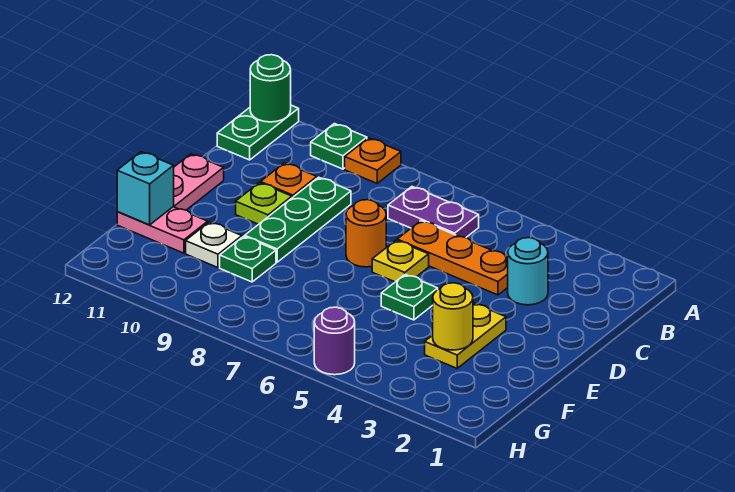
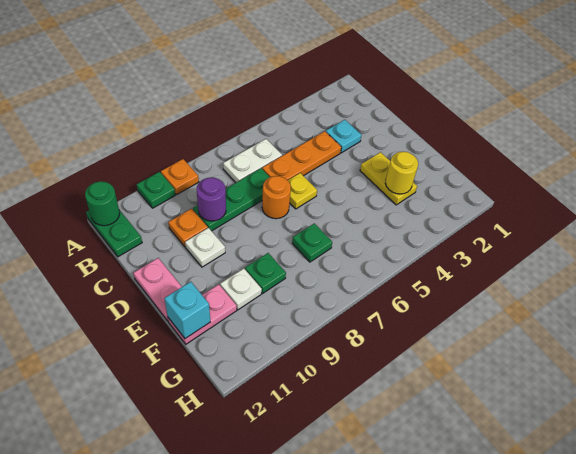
purple plate B6:B7 level 1 -> white plate B6:B7 level 1
cyan round brick C3 level 1 -> cyan plate C3 level 1
green plate C9:E9 level 1 -> green plate C7:C9 level 1
lime plate D10 level 1 -> white plate D10 level 1
green plate E5 level 1 -> green plate F7 level 1
purple round brick H5 level 1 -> purple round brick C9 level 2

